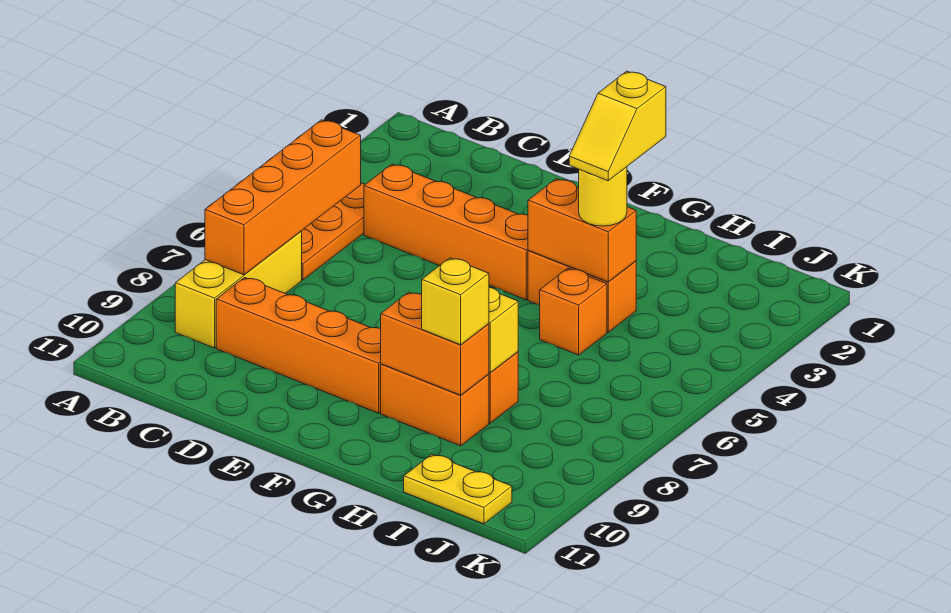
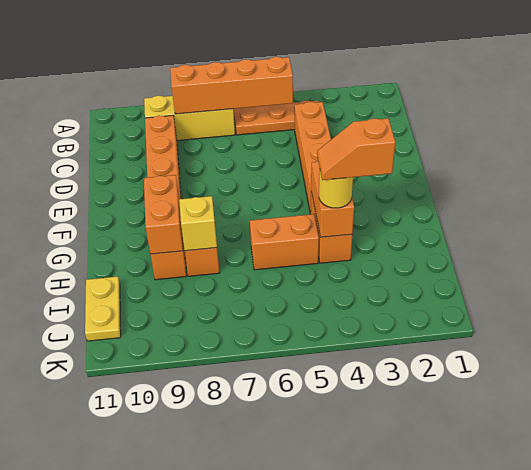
yellow slope H3:H4 level 4 top 3 -> orange slope H3:H4 level 4 top 3
orange brick H5 level 1 -> orange brick H5:H6 level 1
yellow brick H9 level 3 -> none

